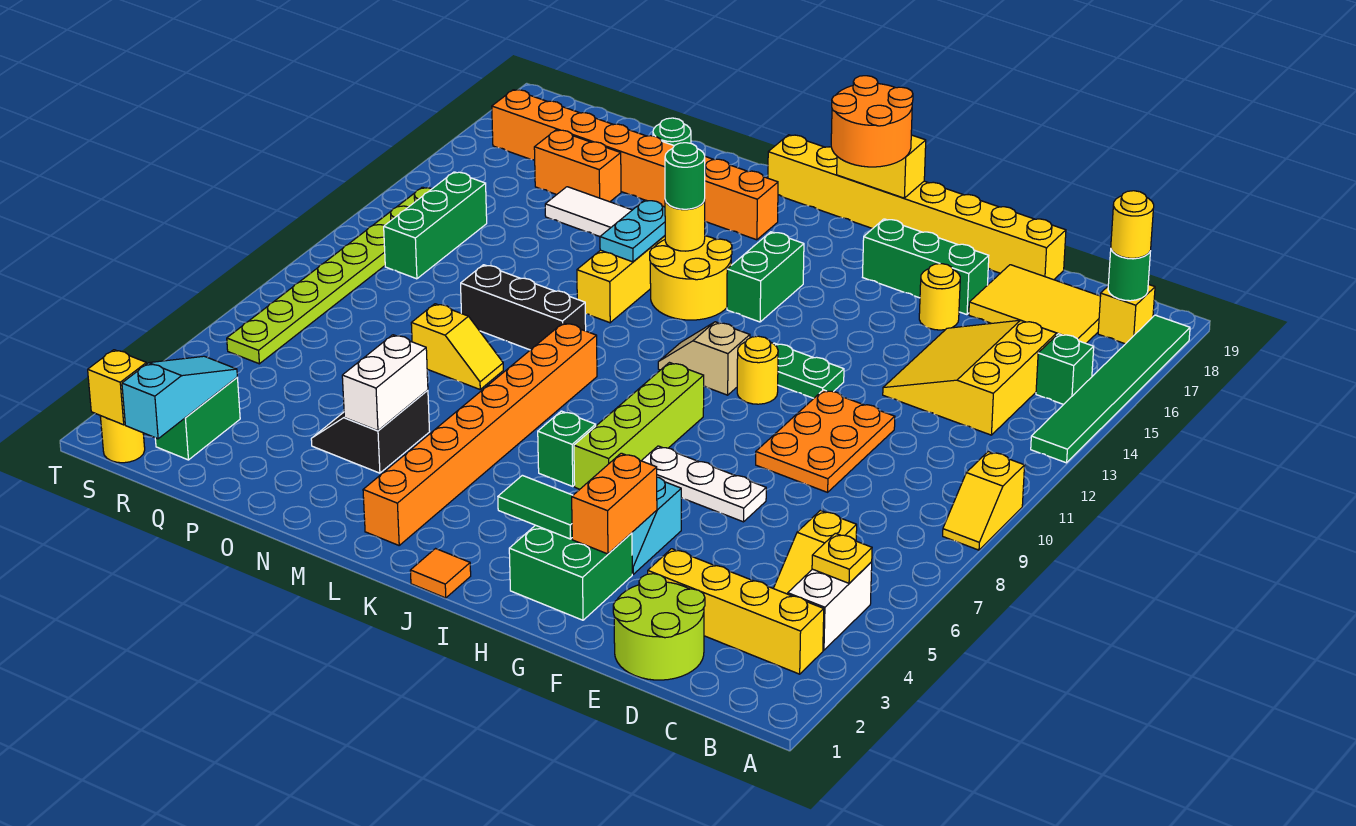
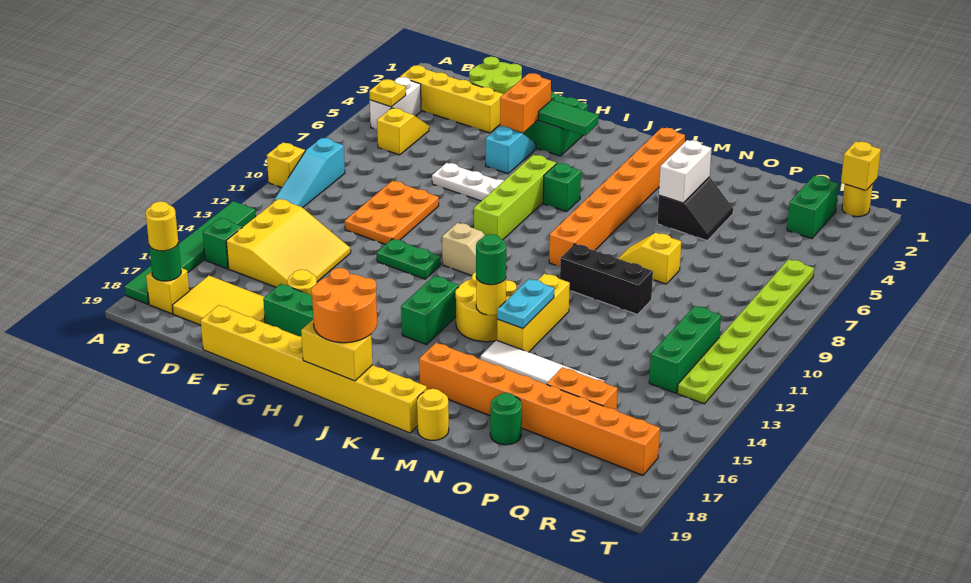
yellow round brick H11 level 1 -> yellow round brick M19 level 1
orange tile J1 level 1 -> none
cyan slope R1:R3 level 2 top 1 -> cyan slope B9:B11 level 1 top 9

